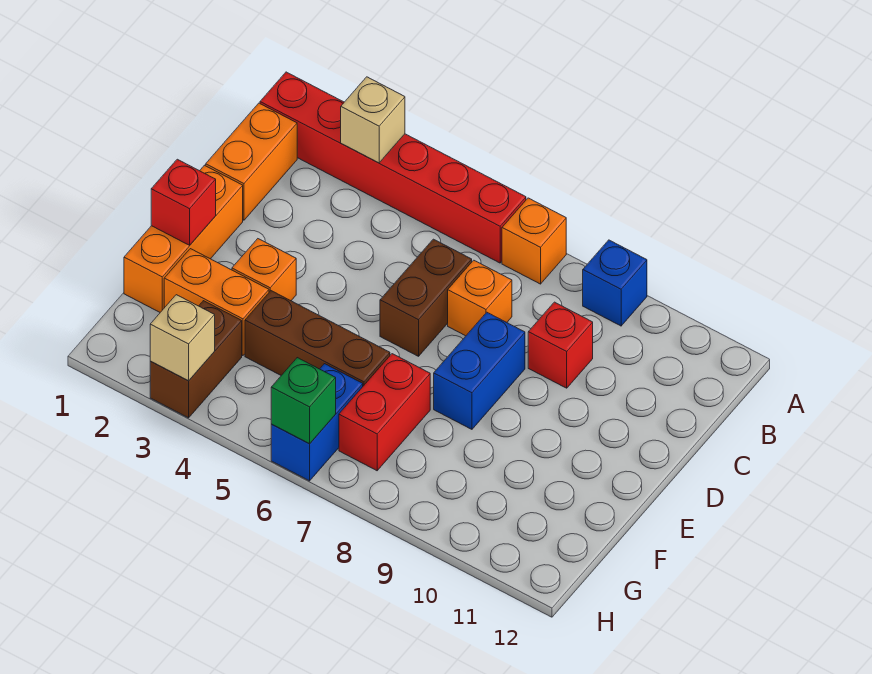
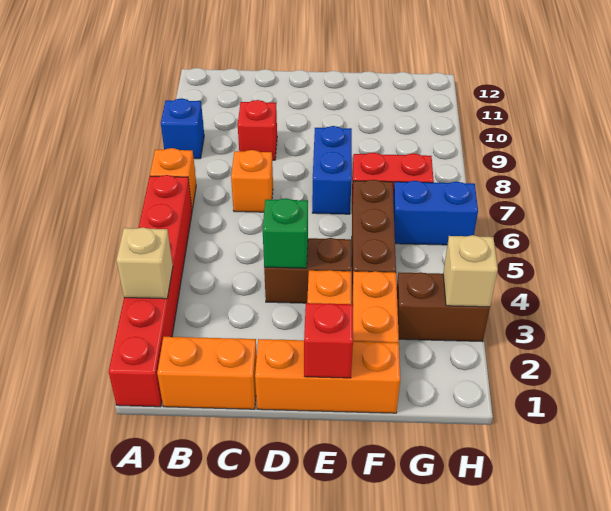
brown brick C6:D6 level 1 -> brown brick D4:E4 level 1
blue brick D8:E8 level 1 -> blue brick E7:E8 level 1
green brick H6 level 2 -> green brick D4 level 2

